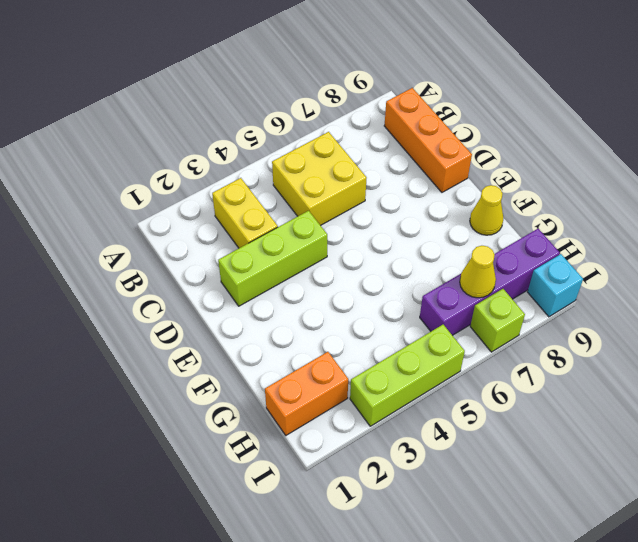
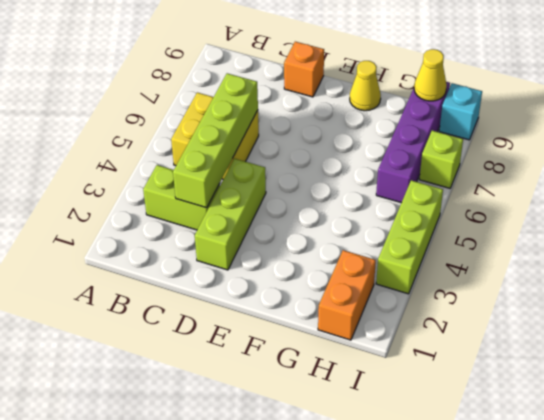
yellow brick B3:C3 level 1 -> lime brick B3:C3 level 1
orange brick B9:D9 level 1 -> orange brick D9 level 1
none -> lime brick C3:C6 level 2
yellow cone H7 level 2 -> yellow cone H9 level 2

